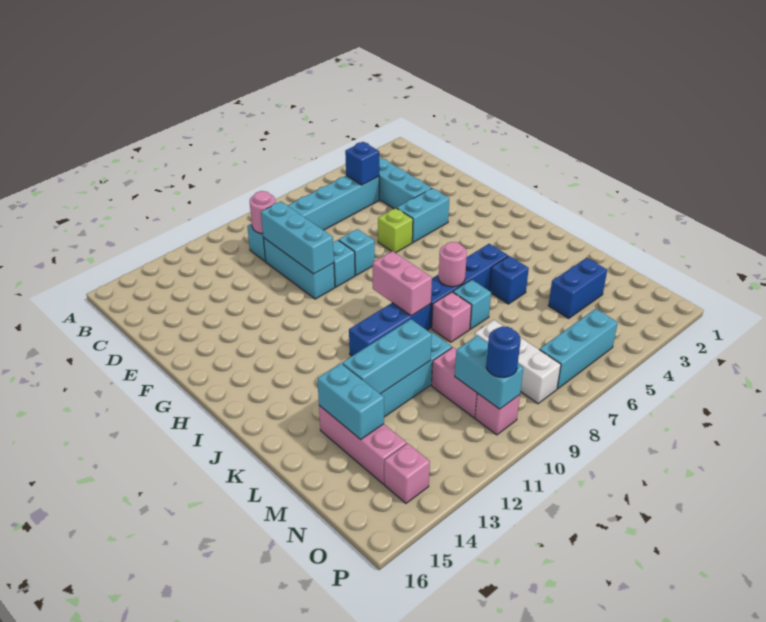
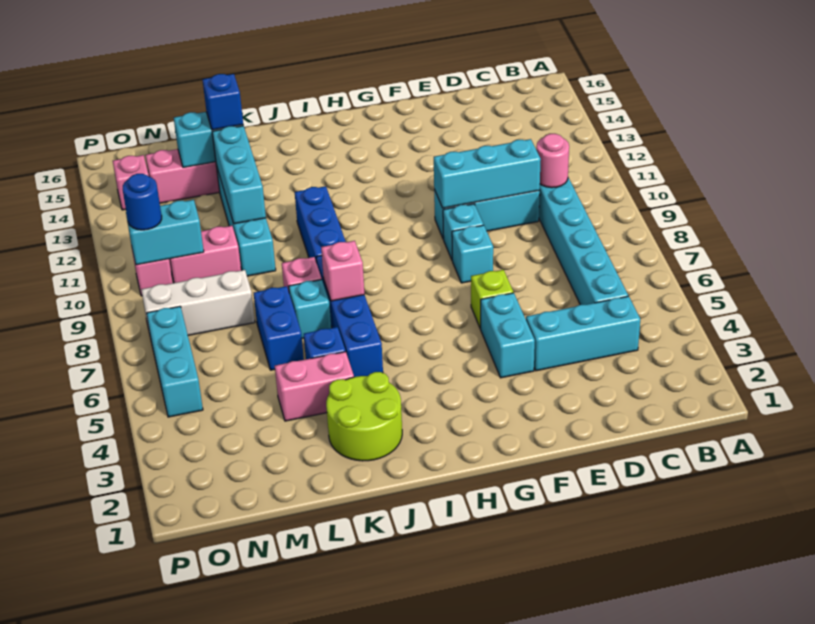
blue brick C5 level 2 -> blue brick L14 level 3
pink brick I9:J9 level 2 -> pink brick K4:L4 level 1
none -> lime round brick J2:K3 level 1
pink round brick J7 level 2 -> pink brick J7 level 2
blue brick M3:M4 level 1 -> blue brick L6:L7 level 1

